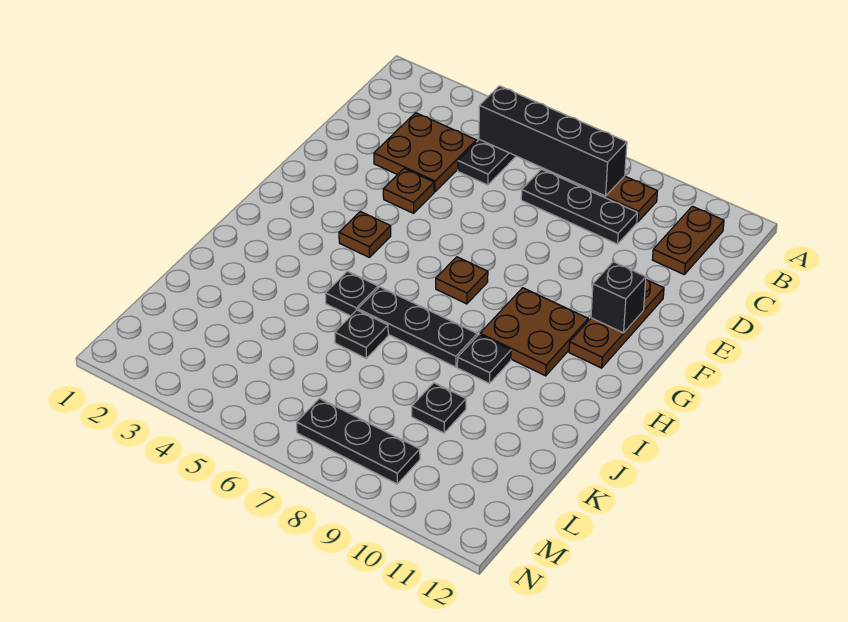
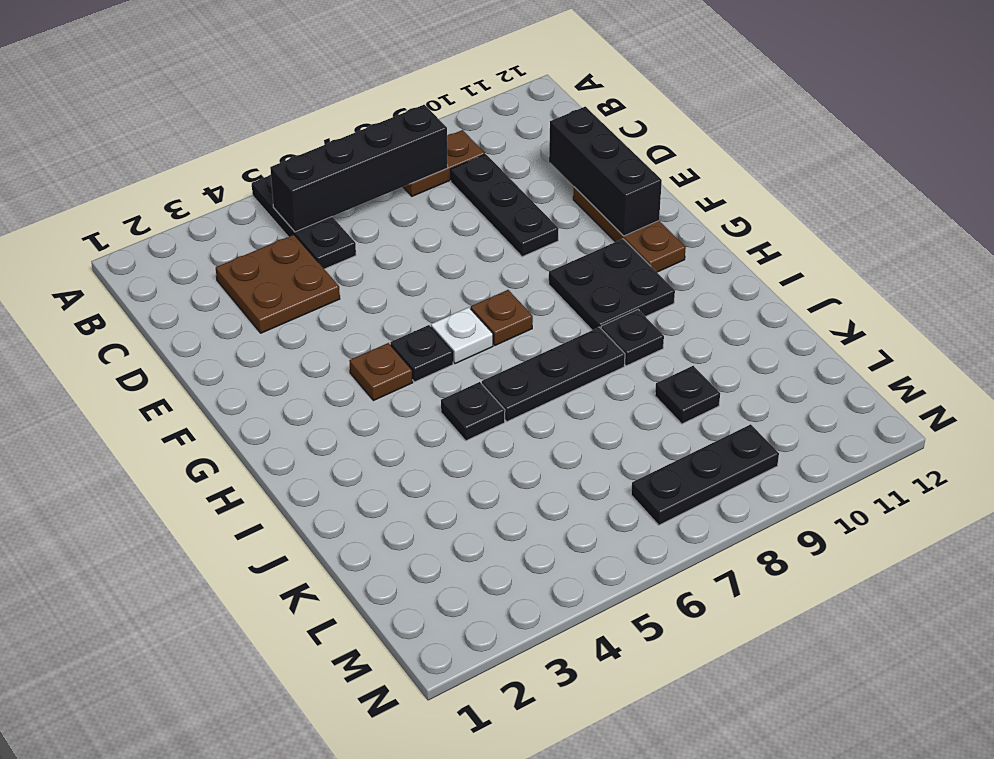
brown plate B11:C11 level 1 -> none
black plate C7:C9 level 1 -> black plate C9:E9 level 1
brown plate E4 level 1 -> none
black brick F11 level 2 -> black brick D11:F11 level 2
none -> white plate G6 level 1
brown plate G9:H10 level 1 -> black plate G9:H10 level 1
black plate J6 level 1 -> black plate G5 level 1

